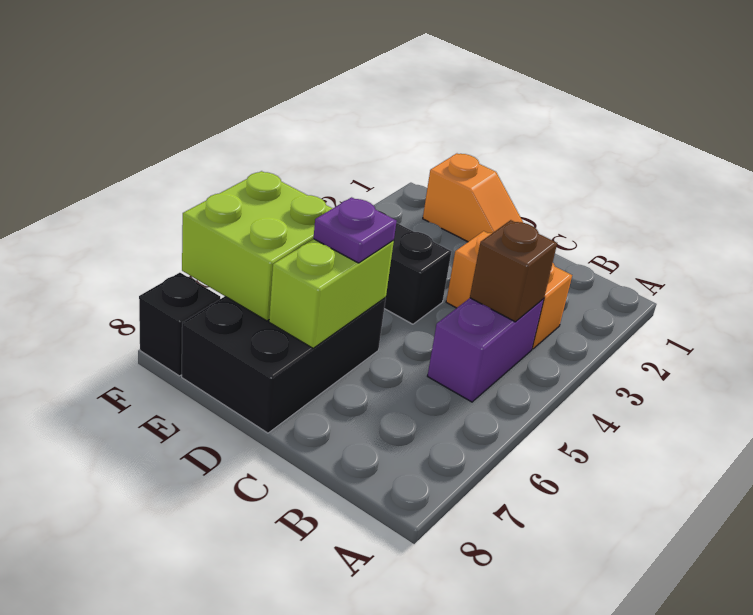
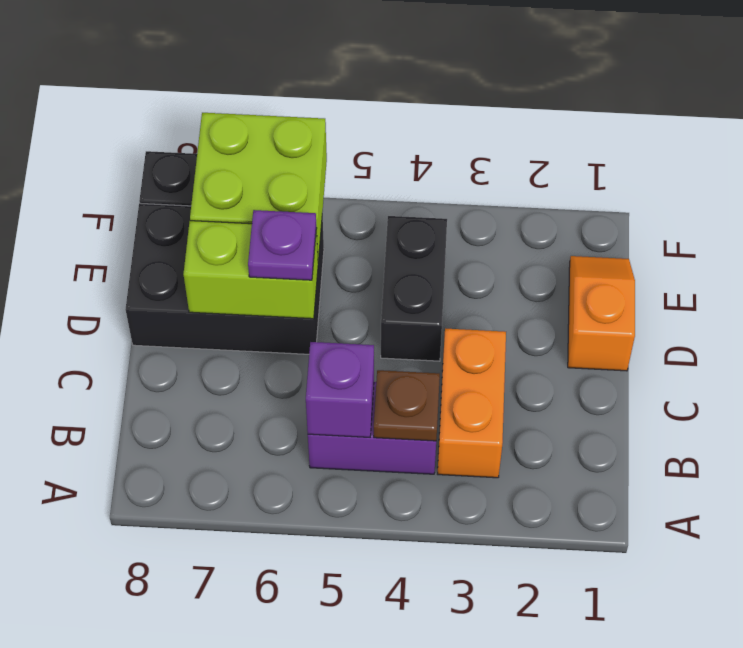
brown brick B4 level 2 -> brown plate B4 level 2
none -> purple brick B5 level 2
orange slope D1:E1 level 1 top E -> orange slope D1:E1 level 1 top D

